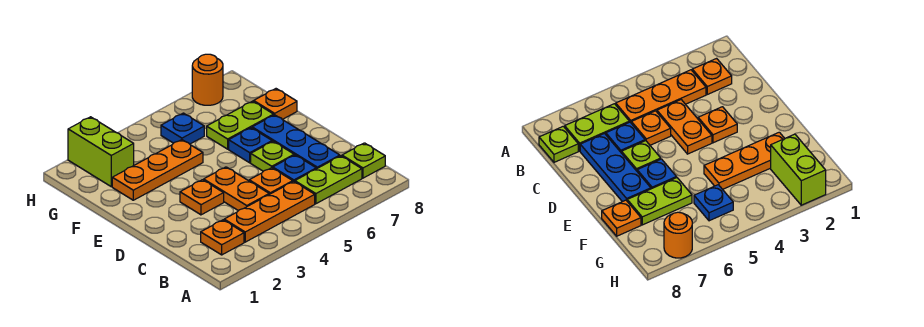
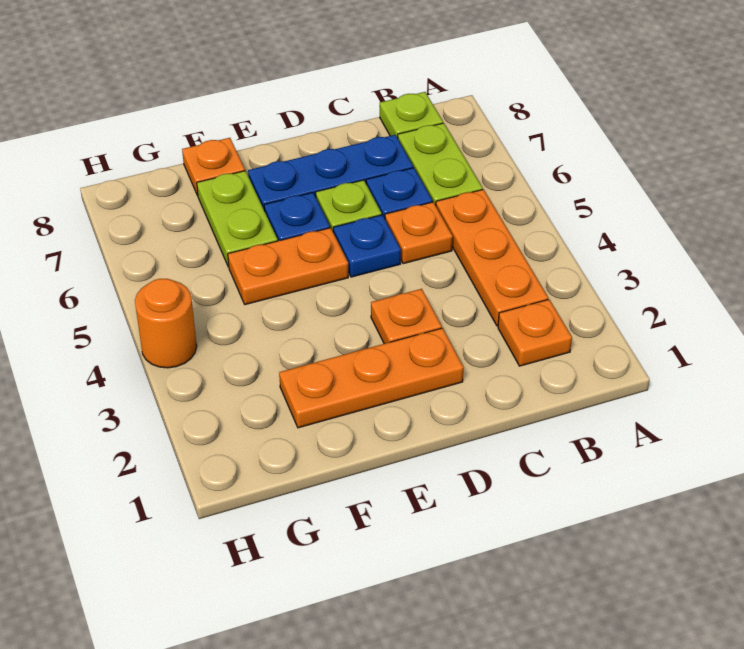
orange plate C4:D4 level 1 -> orange plate E5:F5 level 1
orange plate F2:F4 level 1 -> orange plate D2:F2 level 1
lime brick G2:H2 level 1 -> none
blue plate G5 level 1 -> blue plate D5 level 1
orange round brick H7 level 1 -> orange round brick H4 level 1

